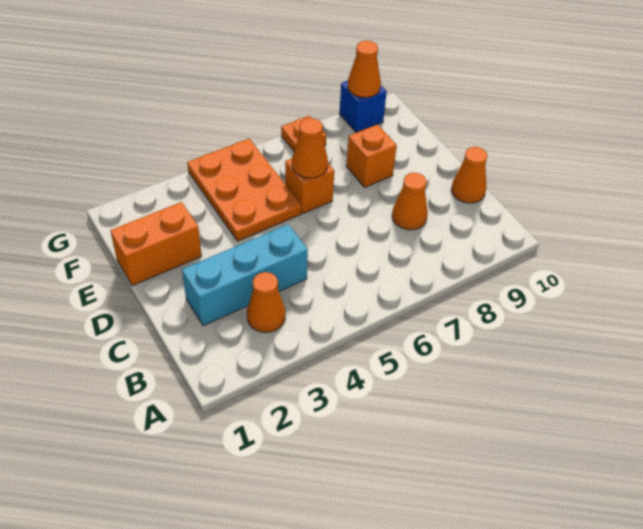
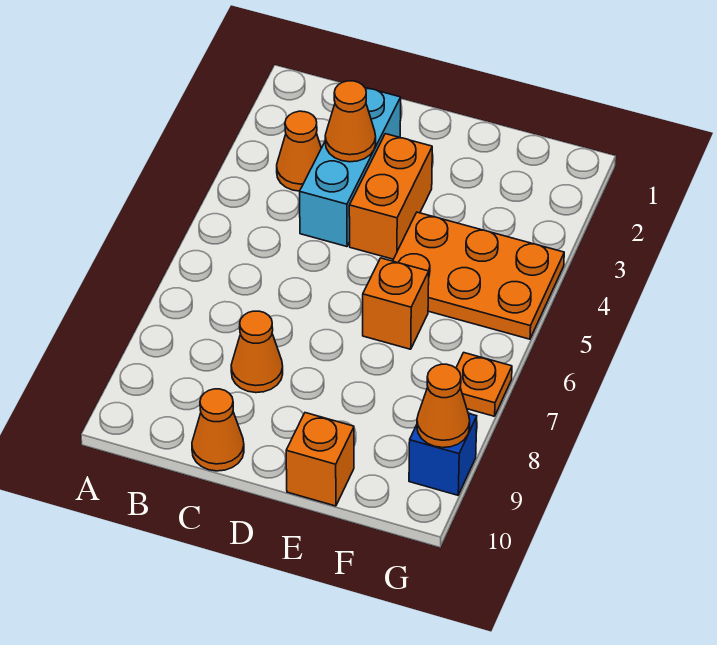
orange brick E1:E2 level 1 -> orange brick D3:D4 level 1
orange cone E6 level 2 -> orange cone C3 level 2
orange brick E8 level 1 -> orange brick E10 level 1

